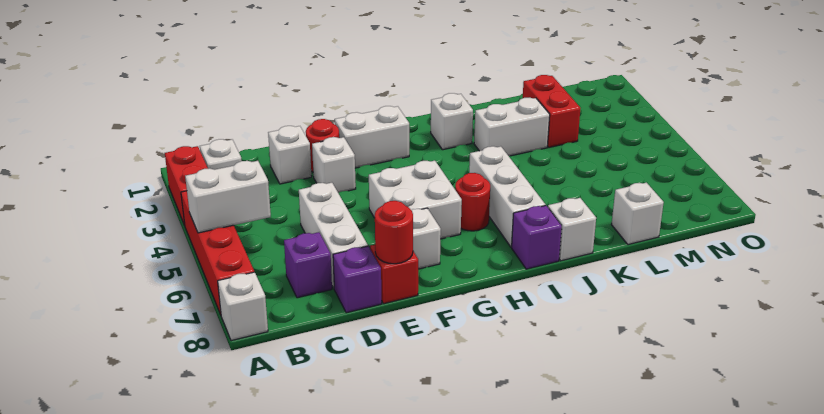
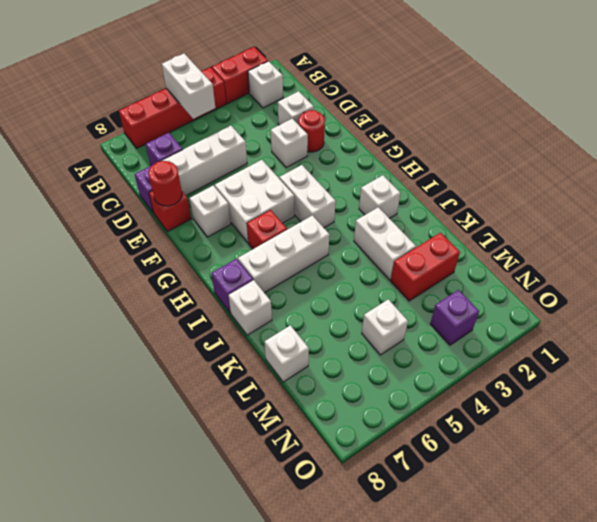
white brick A8 level 1 -> white brick M5 level 1
white brick F2:G2 level 1 -> white brick G4:H4 level 1
red round brick H6 level 1 -> red brick H6 level 1
none -> purple brick N3 level 1

